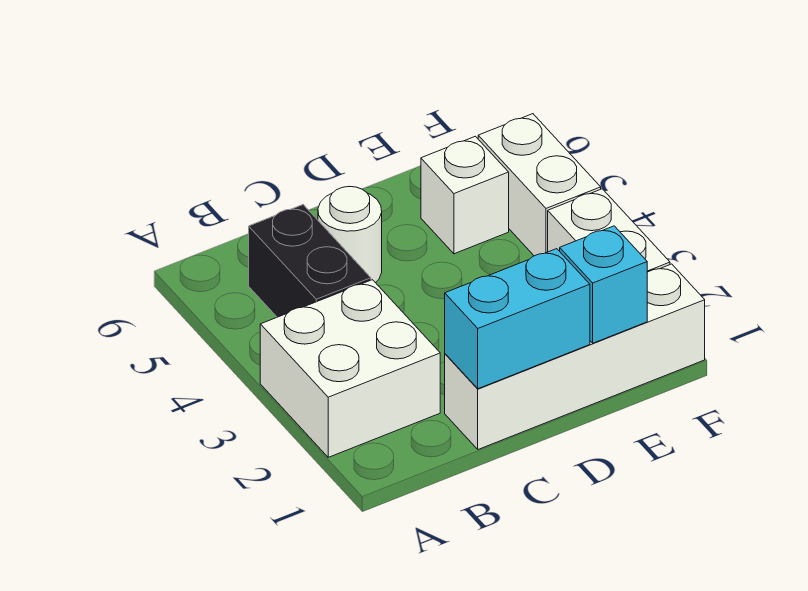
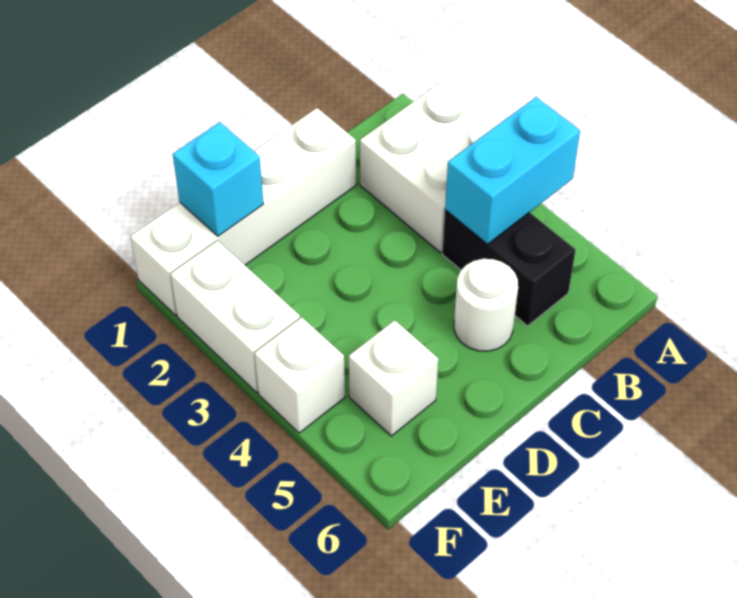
cyan brick C1:D1 level 2 -> cyan brick A4:B4 level 2
white brick F4:F5 level 1 -> white brick F4 level 1

